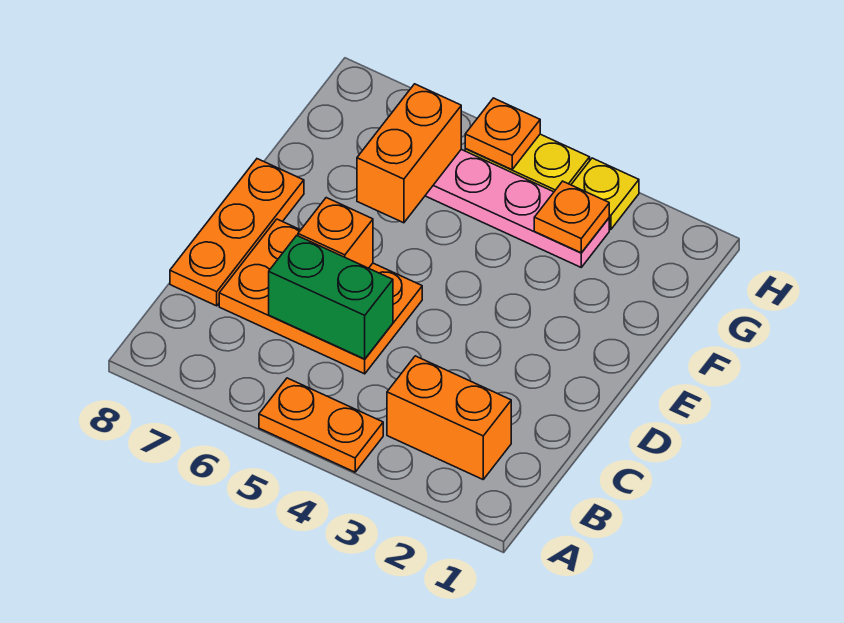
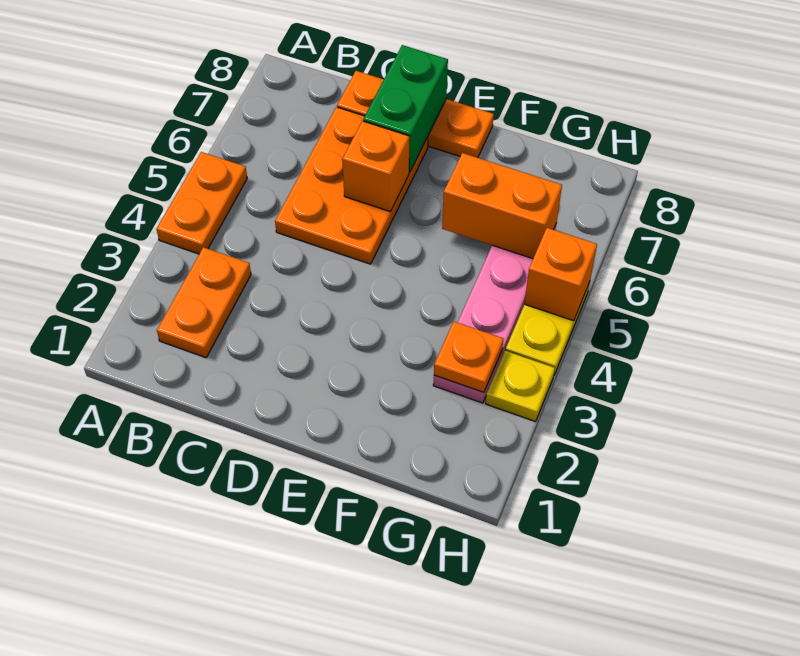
orange brick B2:B3 level 1 -> orange plate B2:B3 level 1
green brick C5:C6 level 2 -> green brick D7:D8 level 2
orange plate H5 level 2 -> orange brick H5 level 2

